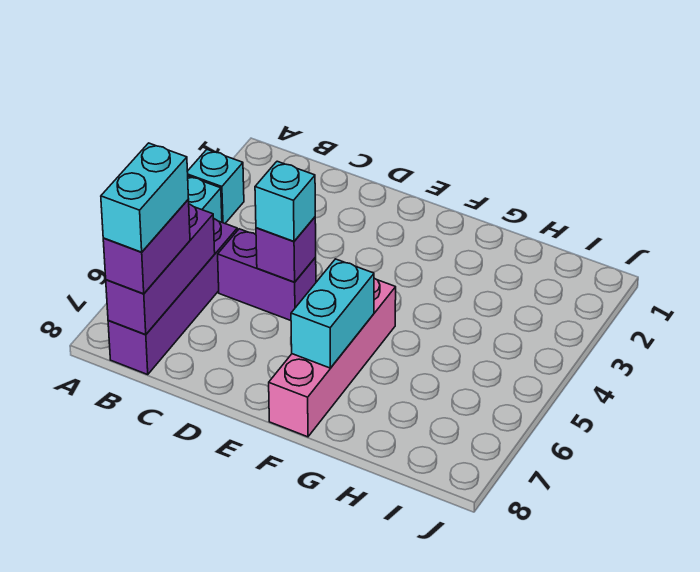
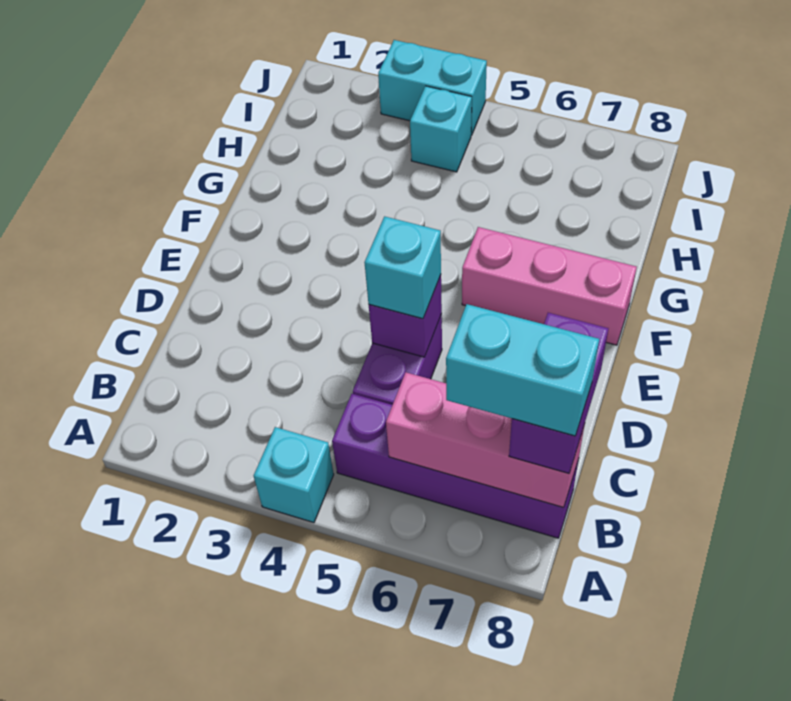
cyan brick A3 level 1 -> cyan brick I4 level 1
purple brick B6:B8 level 2 -> pink brick B6:B8 level 2
purple brick B7:B8 level 3 -> purple brick B8:C8 level 3
pink brick F5:F8 level 1 -> pink brick F6:F8 level 1
cyan brick F6:F7 level 2 -> cyan brick J3:J4 level 1

